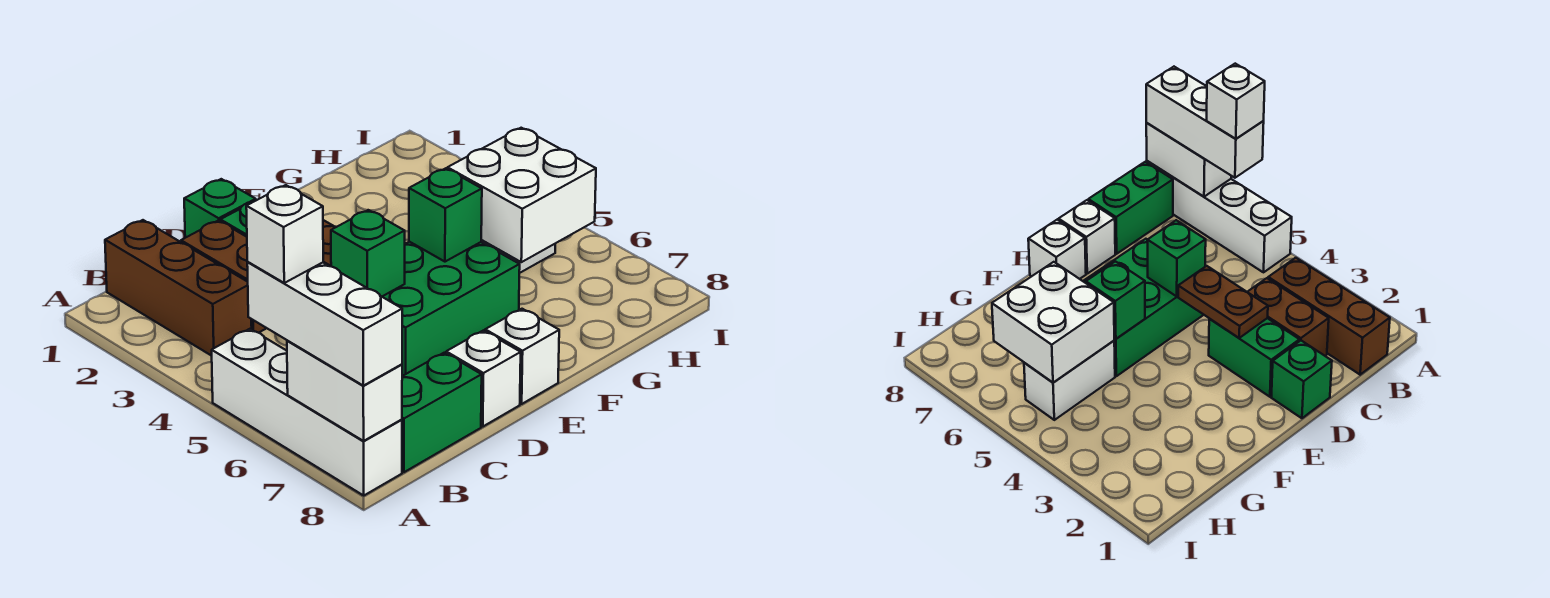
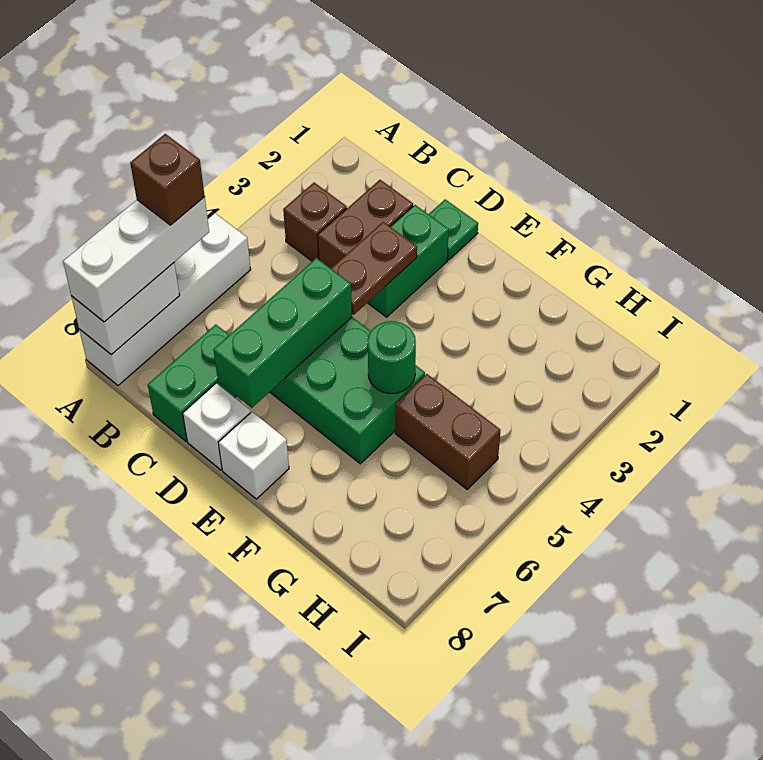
white brick A6 level 4 -> brown brick A6 level 4
brown brick B1:B3 level 1 -> brown brick B3 level 1
green brick B8:C8 level 1 -> green brick C7:C8 level 1
green brick D1 level 1 -> green plate D1 level 1
green brick D5 level 2 -> green brick D5:D7 level 2
green brick F5 level 2 -> green round brick F5 level 2
white brick G5:H5 level 1 -> brown brick G5:H5 level 1
white brick G5:H6 level 2 -> none

